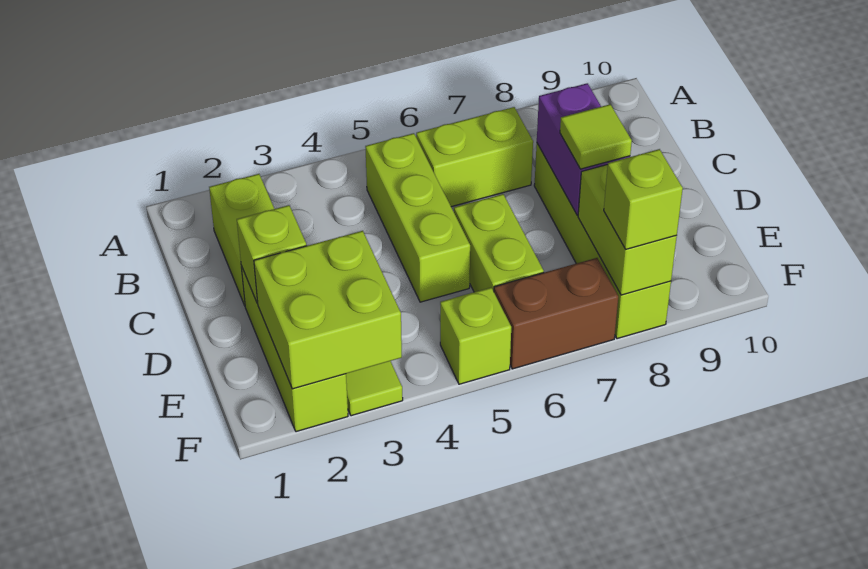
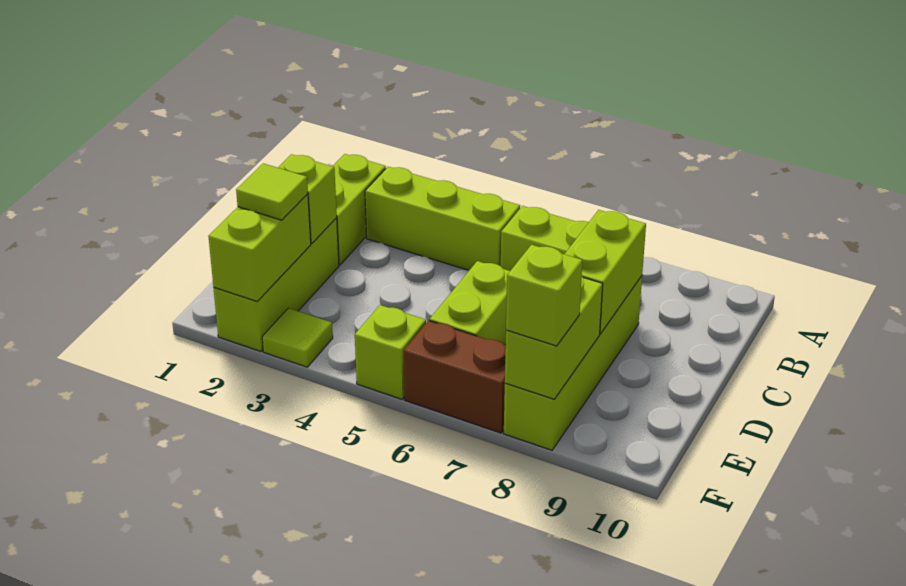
lime brick B5:D5 level 1 -> lime brick B3:B5 level 1
purple brick C8:D8 level 2 -> lime brick C8:D8 level 2
lime tile D8 level 3 -> lime tile E2 level 3
lime brick E2:F3 level 2 -> lime brick E2:F2 level 2

